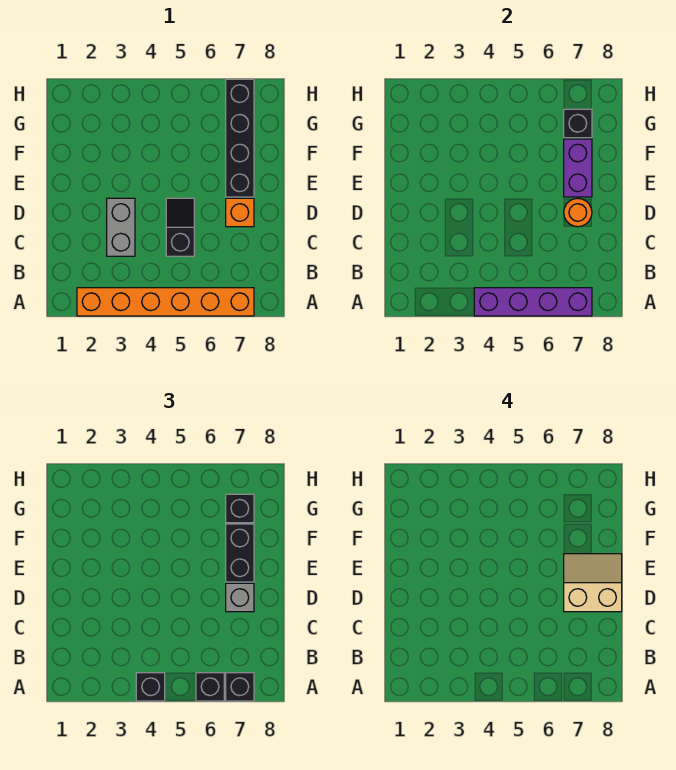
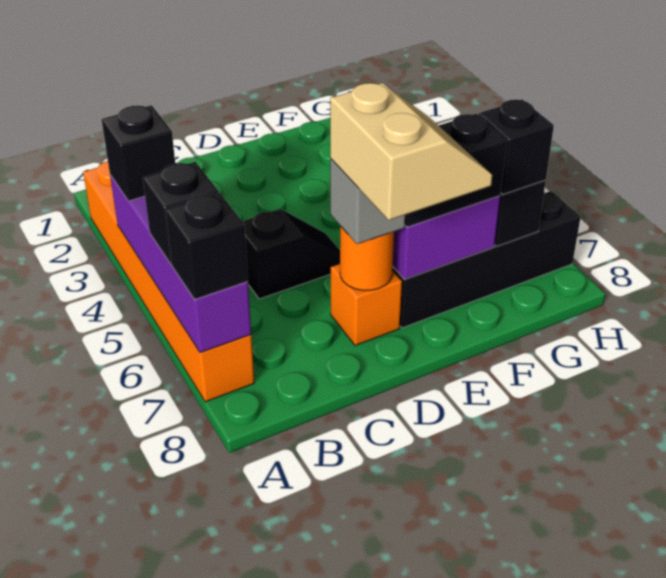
grey brick C3:D3 level 1 -> none

